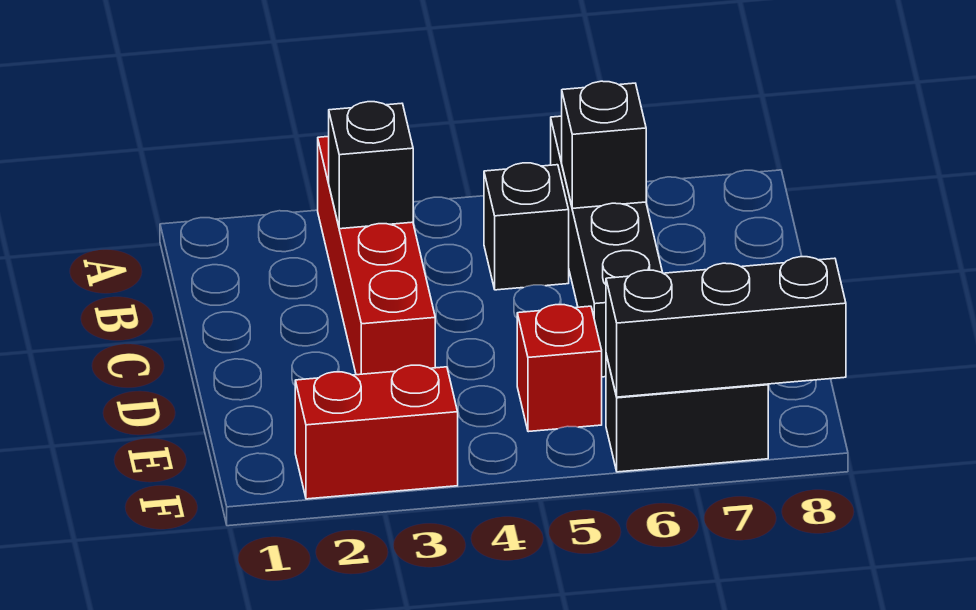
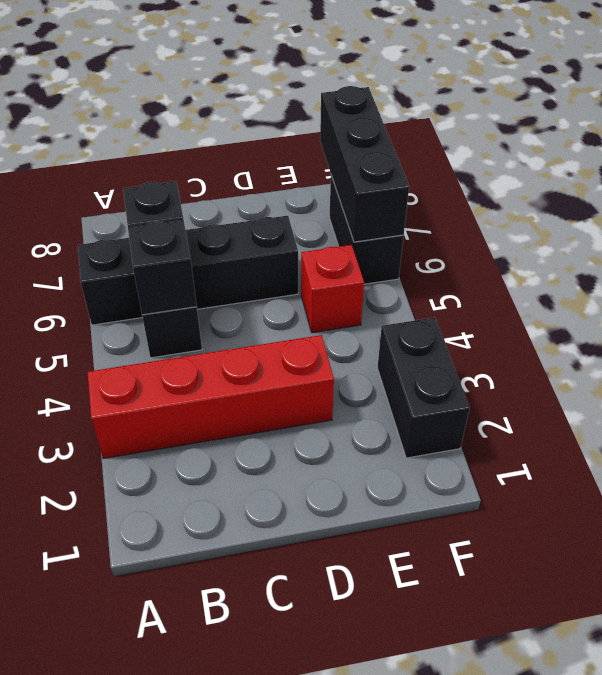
black brick B3 level 2 -> black brick B5 level 2
red brick F2:F3 level 1 -> black brick F2:F3 level 1

